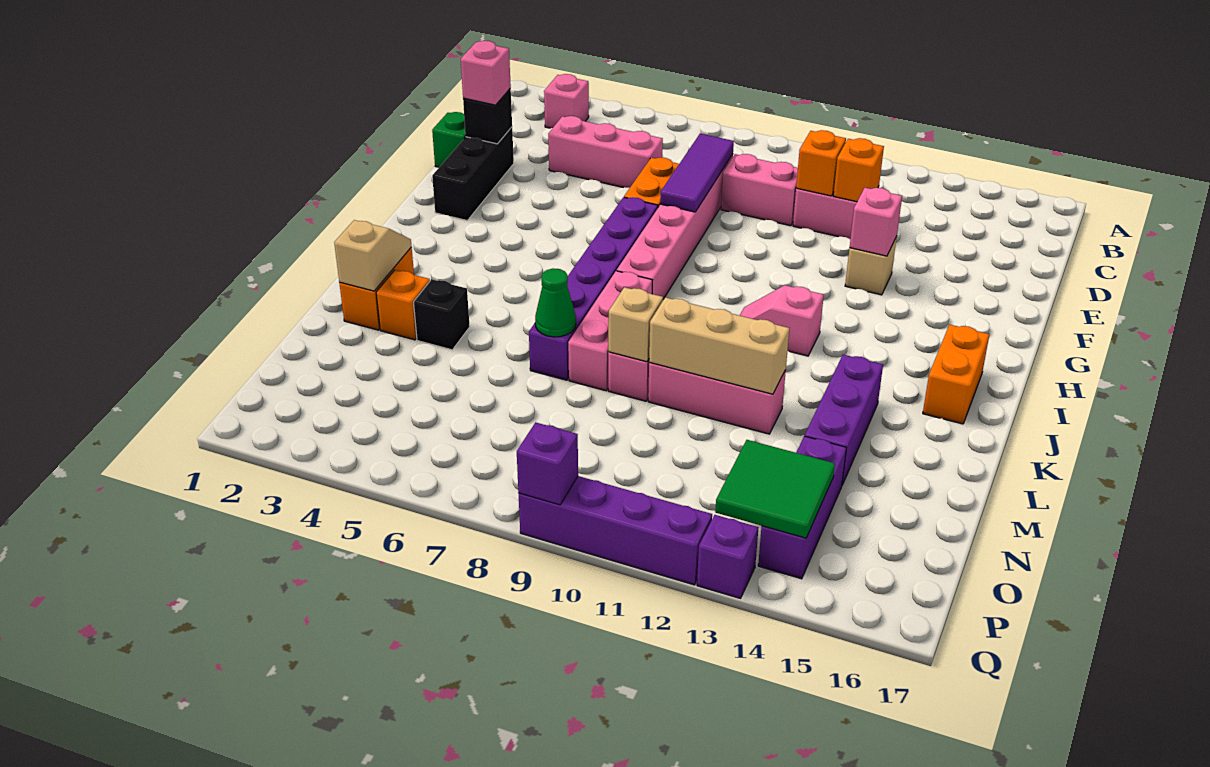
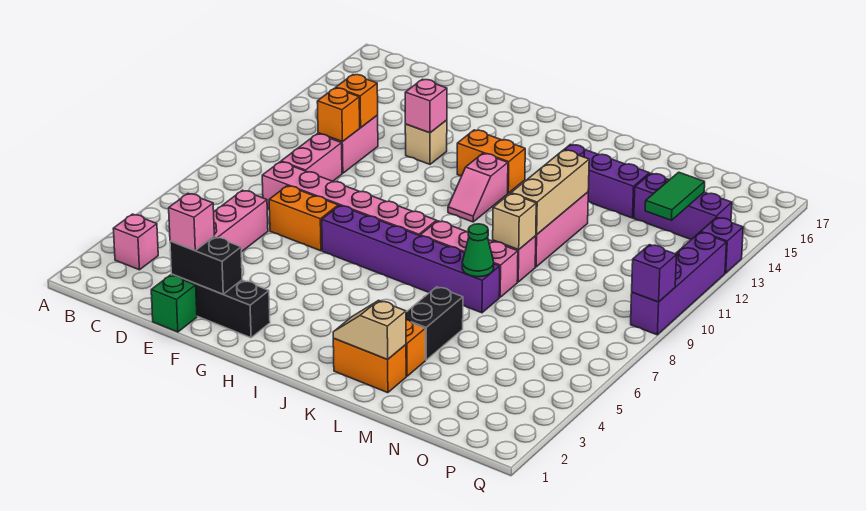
purple tile D8:F8 level 2 -> none
black brick E2 level 2 -> black brick E2:F2 level 2
orange brick I16:J16 level 1 -> orange brick H13:I13 level 1
black brick L4 level 1 -> black brick L4:L5 level 1
green tile O13:P14 level 2 -> green tile O13:O14 level 2

